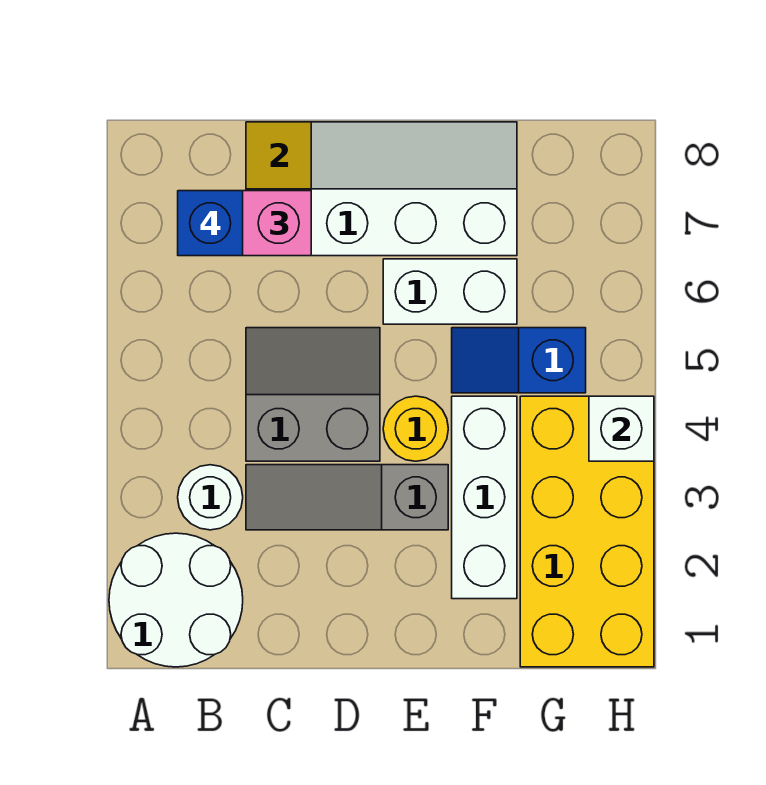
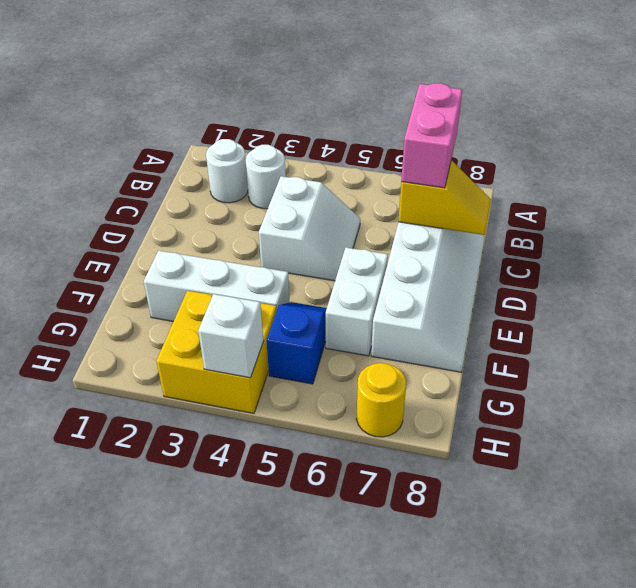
white round brick A1:B2 level 1 -> white round brick B2 level 1
blue brick B7 level 4 -> none
grey slope C3:E3 level 1 top E -> none
grey slope C4:D5 level 1 top 4 -> white slope C4:D5 level 1 top 4
yellow round brick E4 level 1 -> yellow round brick H7 level 1
yellow brick G1:H4 level 1 -> yellow brick G3:H4 level 1

